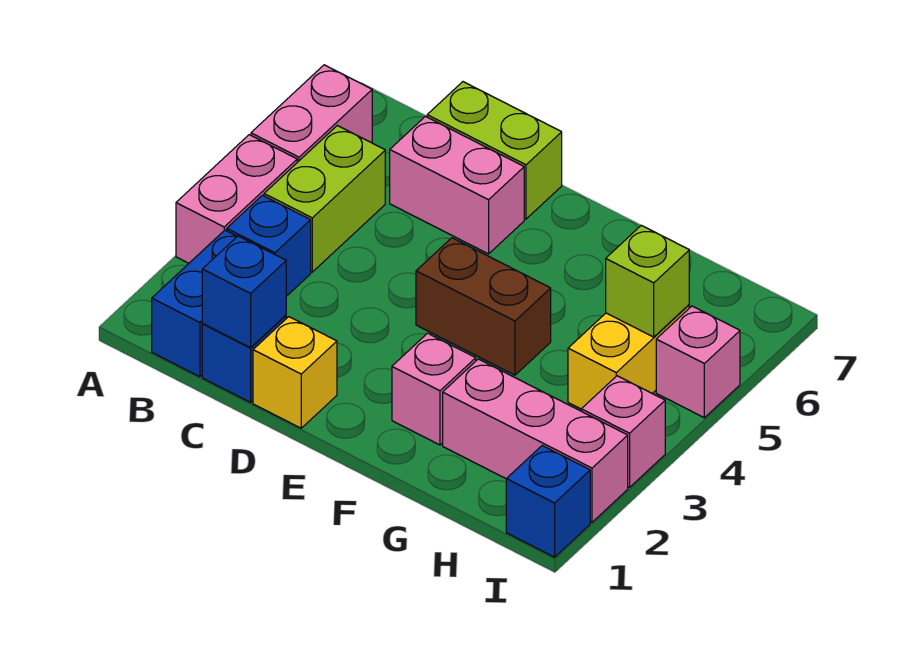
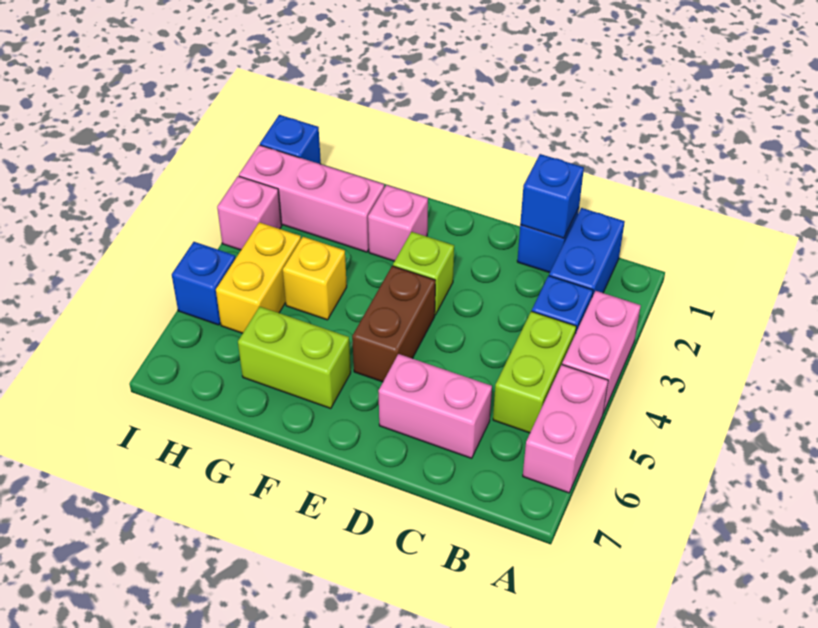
lime brick C7:D7 level 1 -> lime brick F6:G6 level 1
yellow brick D1 level 1 -> yellow brick G4 level 1
brown brick E4:F4 level 1 -> brown brick E4:E5 level 1
lime brick H5 level 2 -> lime brick E3 level 1
pink brick I5 level 1 -> blue brick I5 level 1

